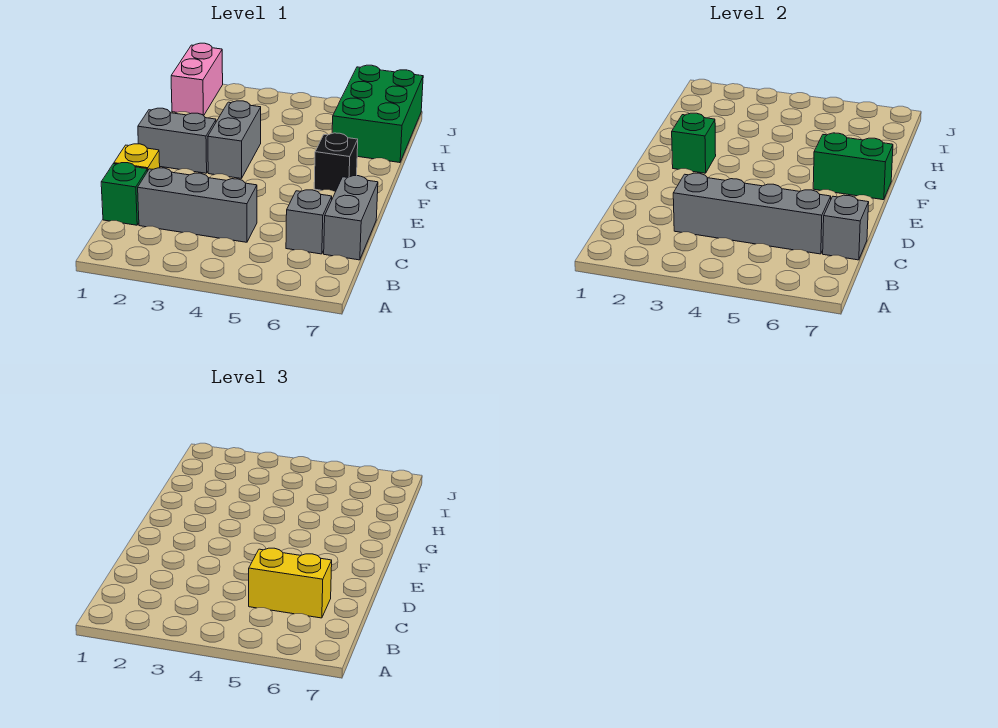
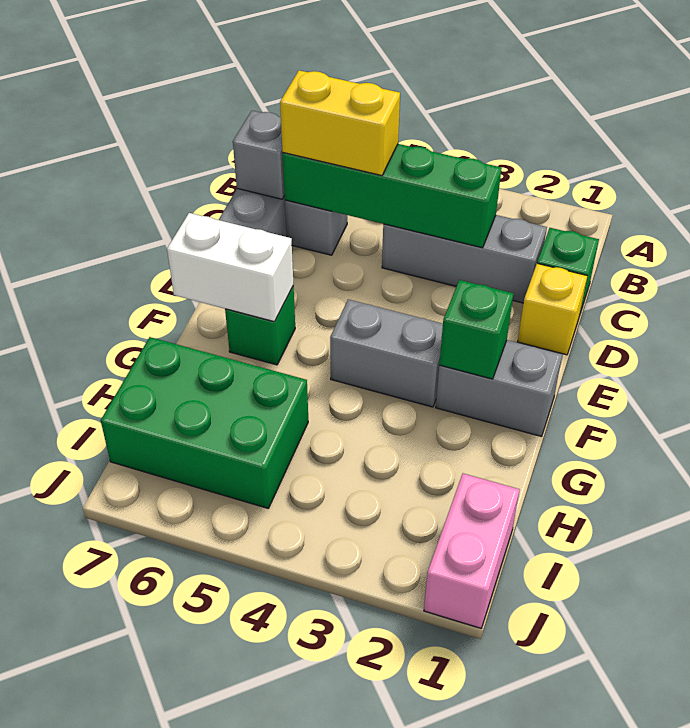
grey brick C3:C6 level 2 -> green brick C3:C6 level 2
grey brick F3:G3 level 1 -> grey brick F3:F4 level 1
black brick F6 level 1 -> green brick F6 level 1
green brick F6:F7 level 2 -> white brick F6:F7 level 2
green brick H6:J7 level 1 -> green brick H5:I7 level 1

